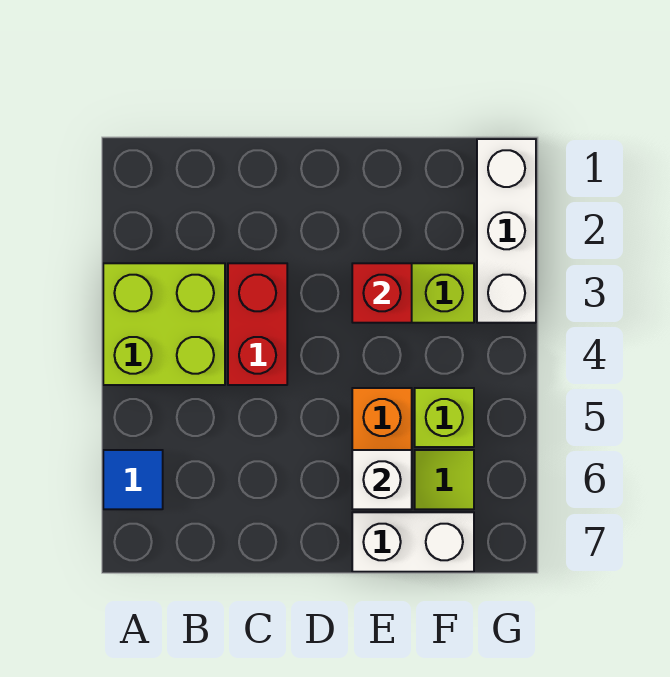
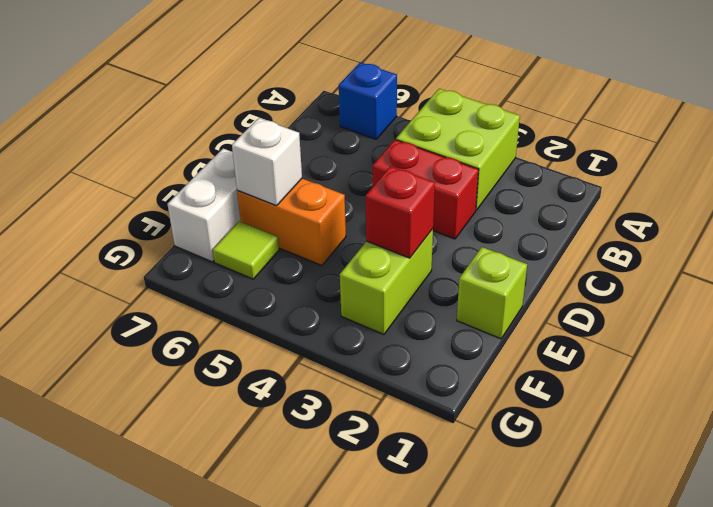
blue tile A6 level 1 -> blue brick A6 level 1
lime brick F5 level 1 -> lime brick E1 level 1
white brick G1:G3 level 1 -> none

